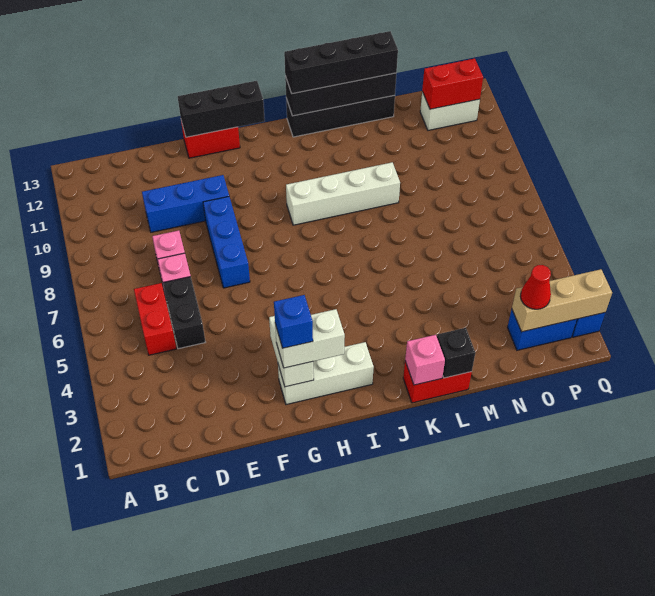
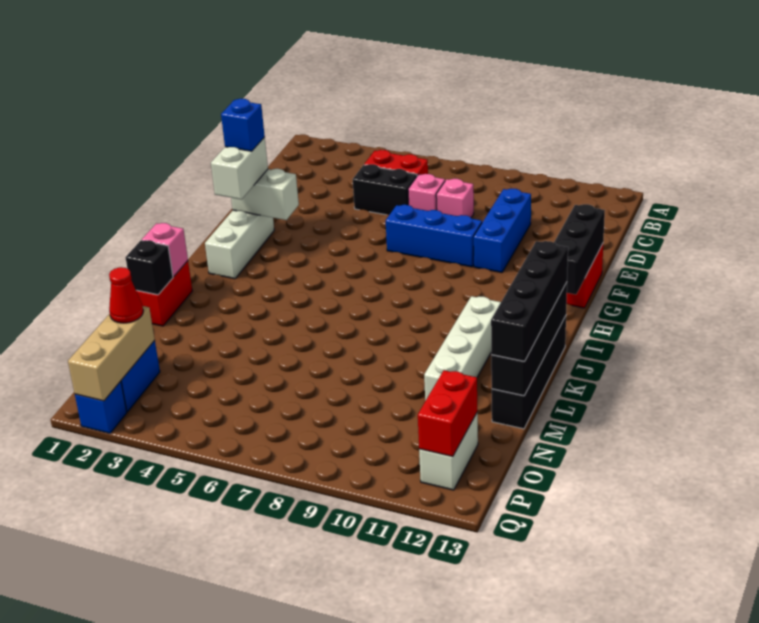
white brick I9:L9 level 1 -> white brick J11:M11 level 1

